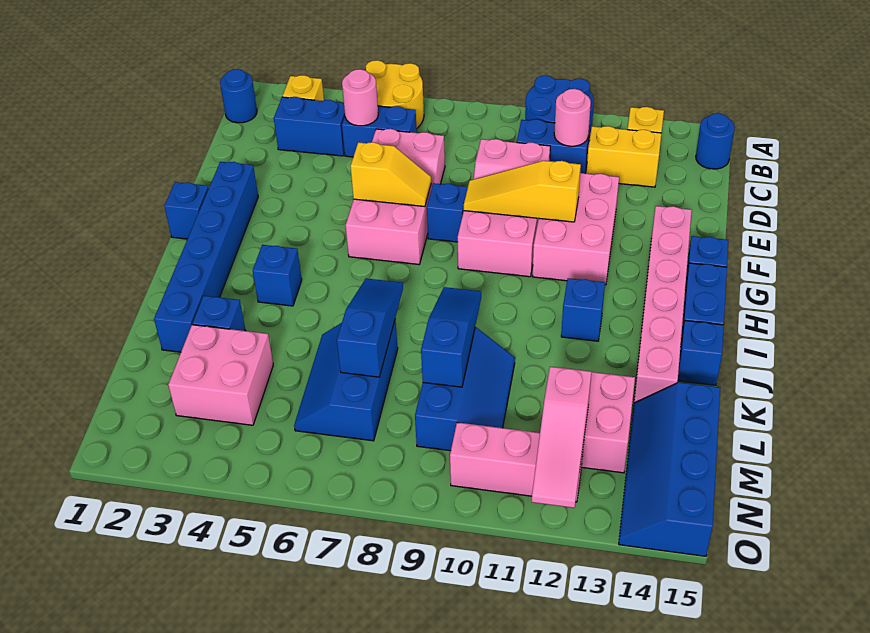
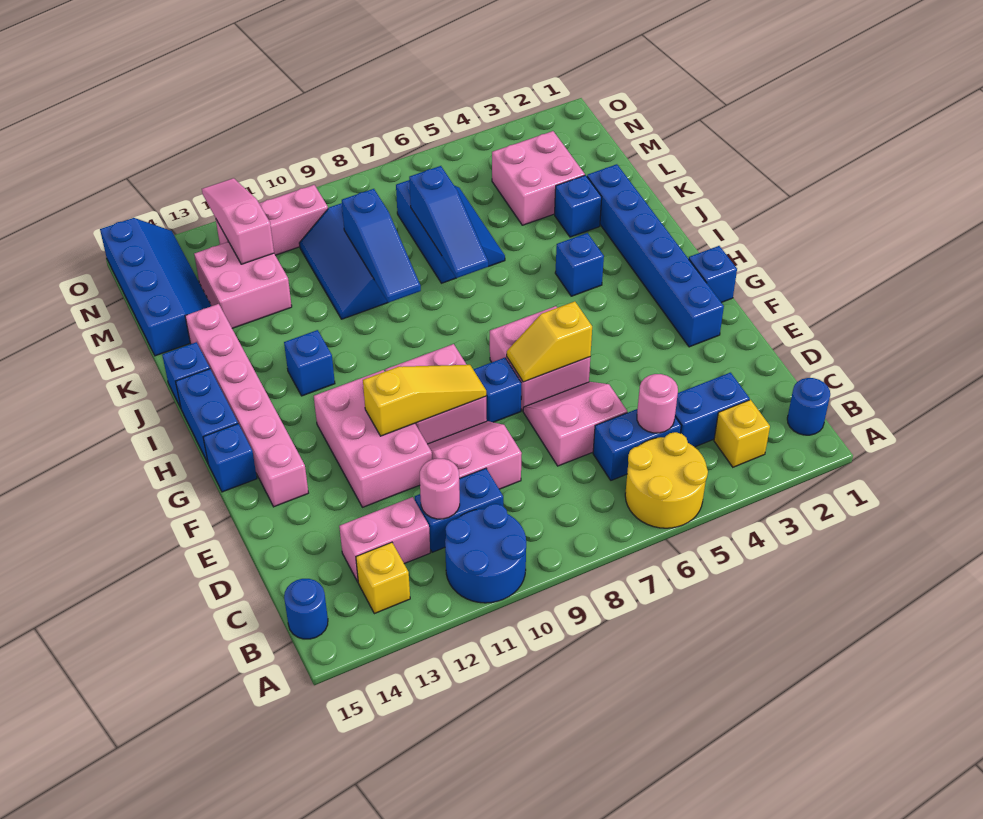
yellow brick C12:C13 level 1 -> pink brick C12:C13 level 1

